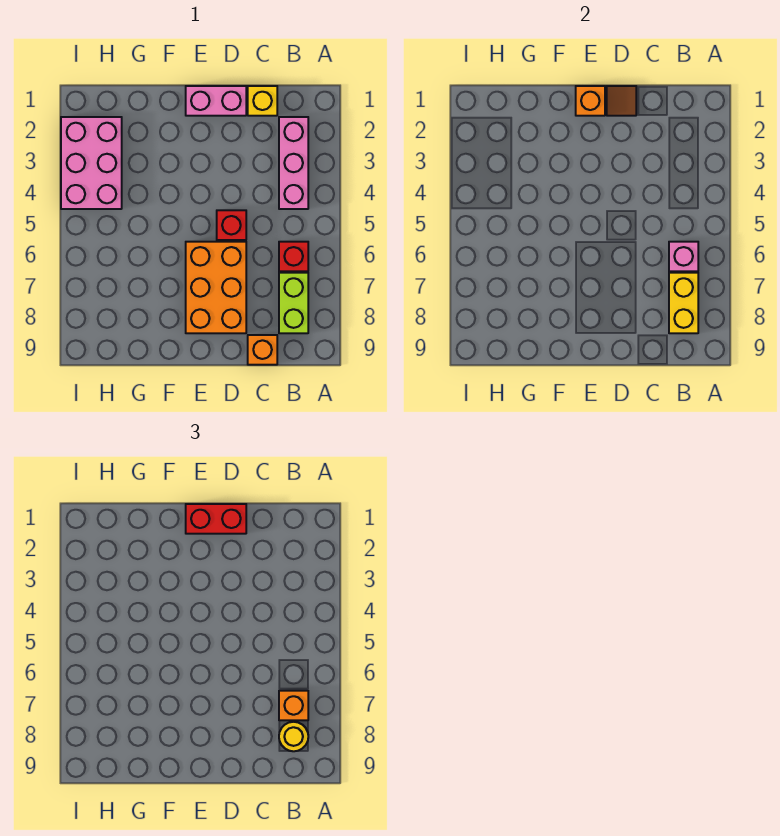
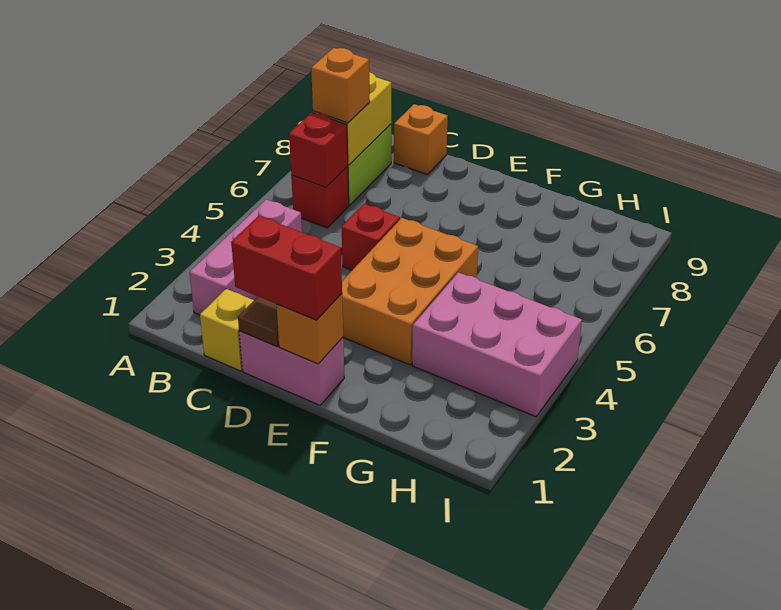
pink brick B6 level 2 -> red brick B6 level 2
yellow round brick B8 level 3 -> none
orange brick D6:E8 level 1 -> orange brick E3:F5 level 1
pink brick H2:I4 level 1 -> pink brick G3:I4 level 1

